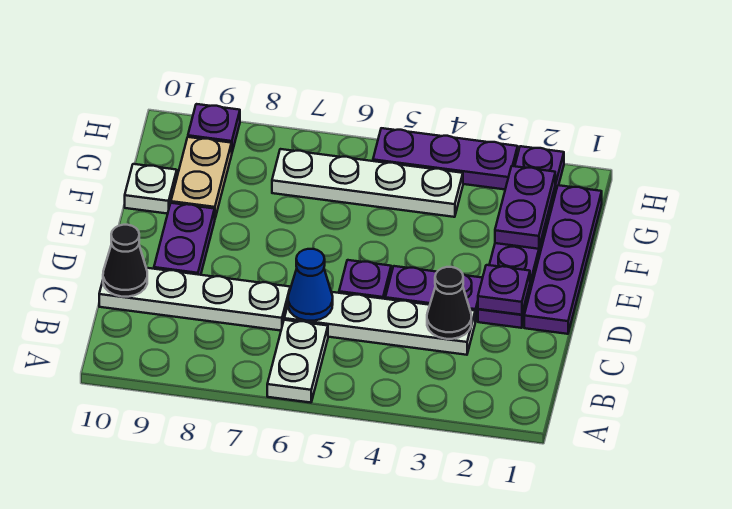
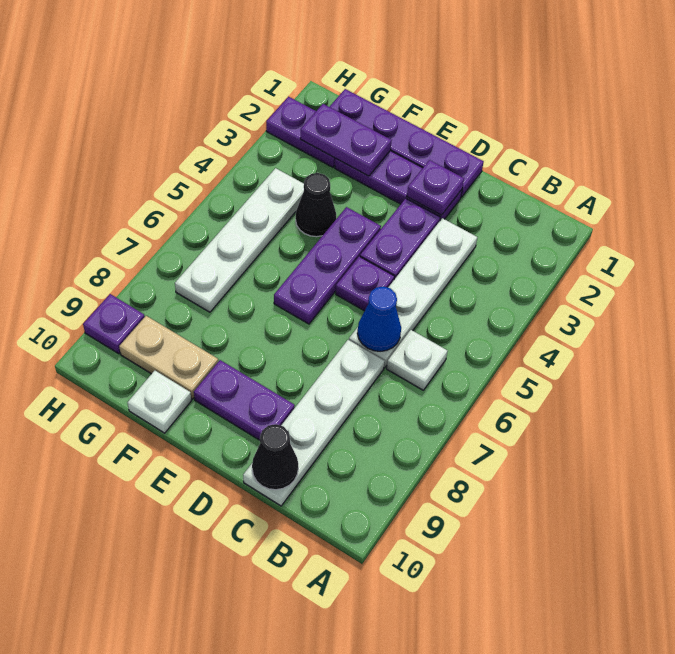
white plate A6:B6 level 1 -> white plate B6 level 1
black cone C3 level 2 -> black cone F4 level 1
purple plate H3:H5 level 1 -> purple plate E4:E6 level 1

